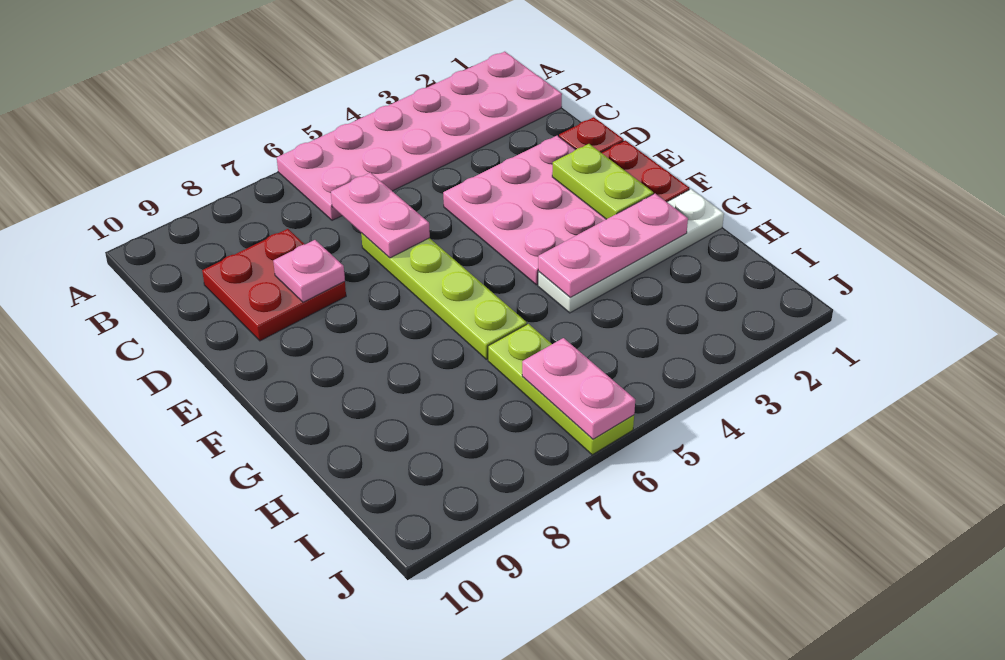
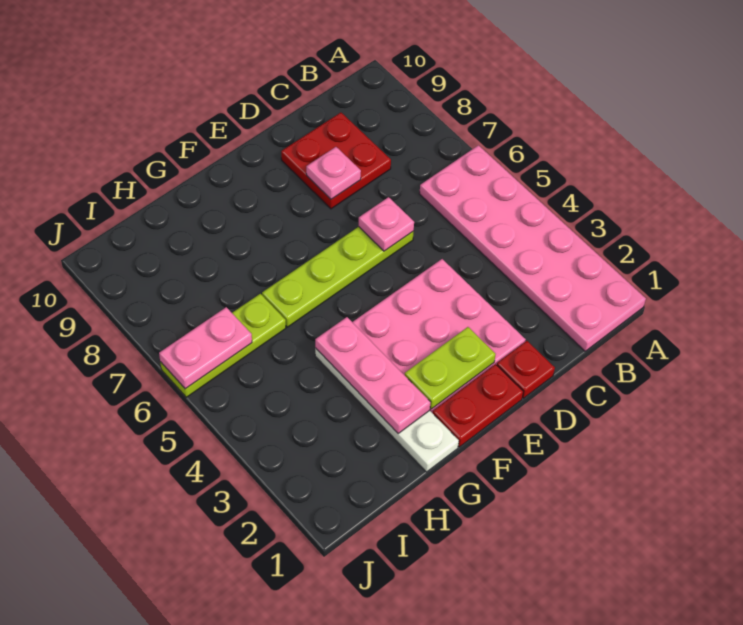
pink plate C6:D6 level 2 -> pink plate D6 level 2

